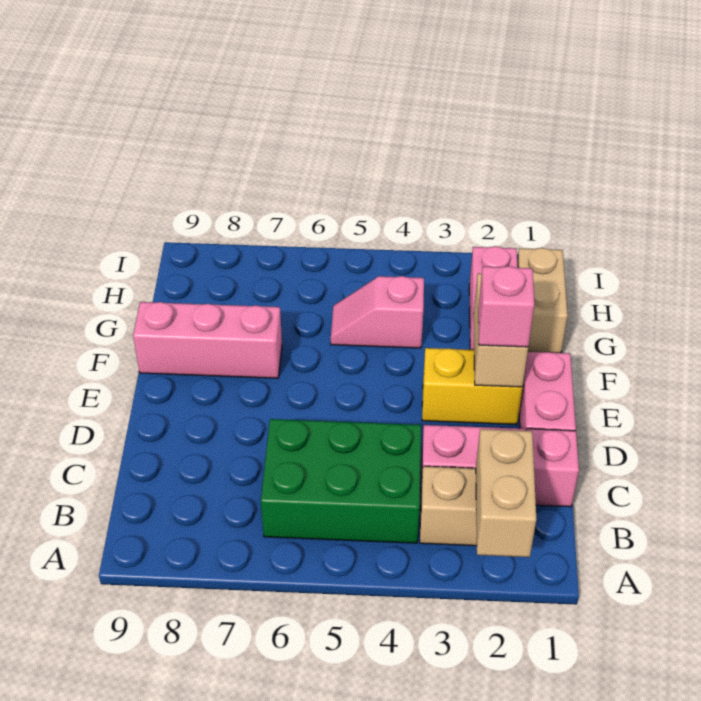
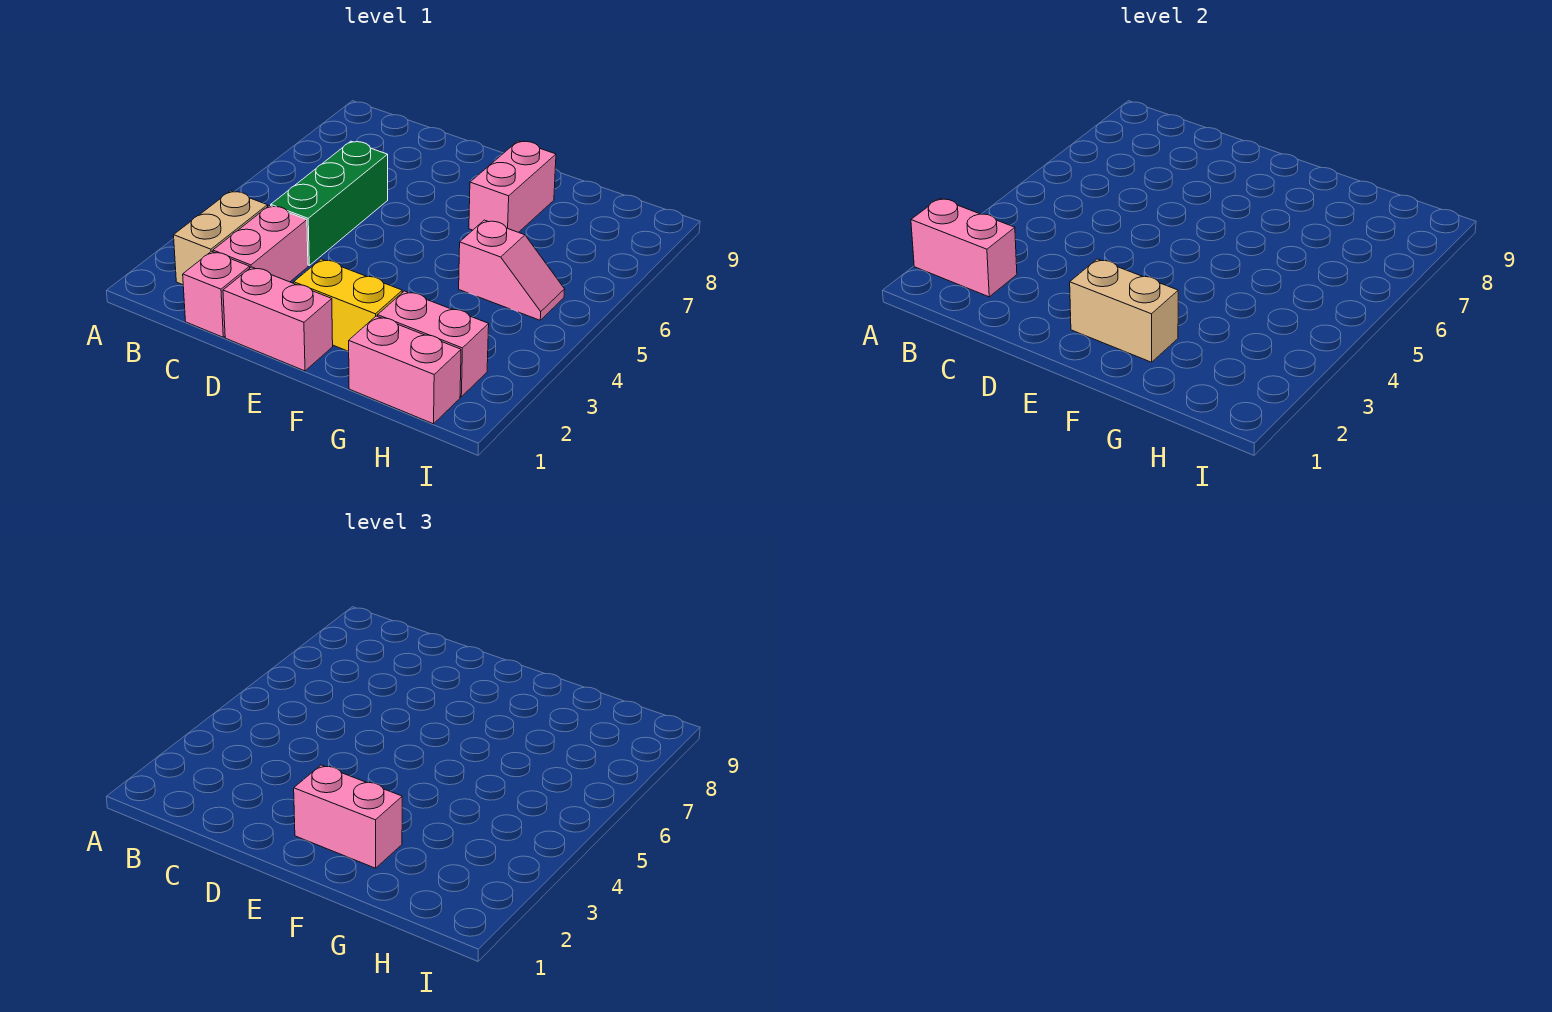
tan brick A2:B2 level 2 -> pink brick A2:B2 level 2
green brick B4:C6 level 1 -> green brick C4:C6 level 1
yellow brick E2:E3 level 1 -> yellow brick E2:F2 level 1
pink brick E2 level 3 -> pink brick E2:F2 level 3
pink brick F7:F9 level 1 -> pink brick F7:F8 level 1
tan brick G1:H1 level 1 -> pink brick G1:H1 level 1
pink slope G4:G5 level 1 top 4 -> pink slope G5:H5 level 1 top G

